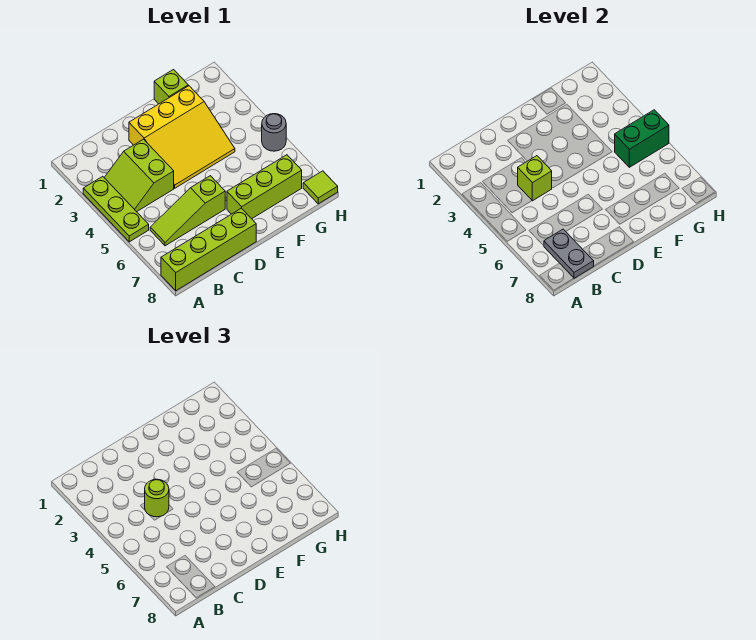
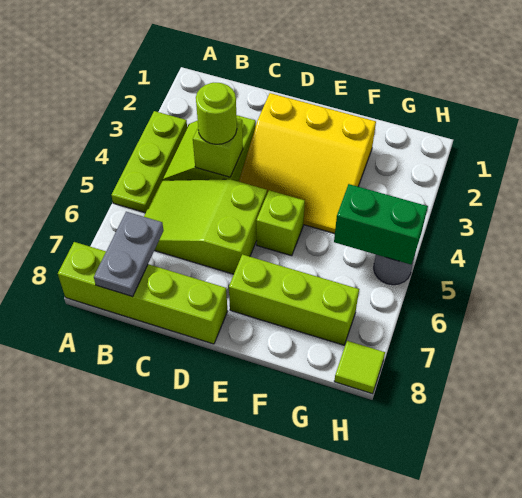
lime slope B6:D6 level 1 top D -> lime slope B5:D6 level 1 top D
lime brick F1 level 1 -> lime brick E5 level 1

